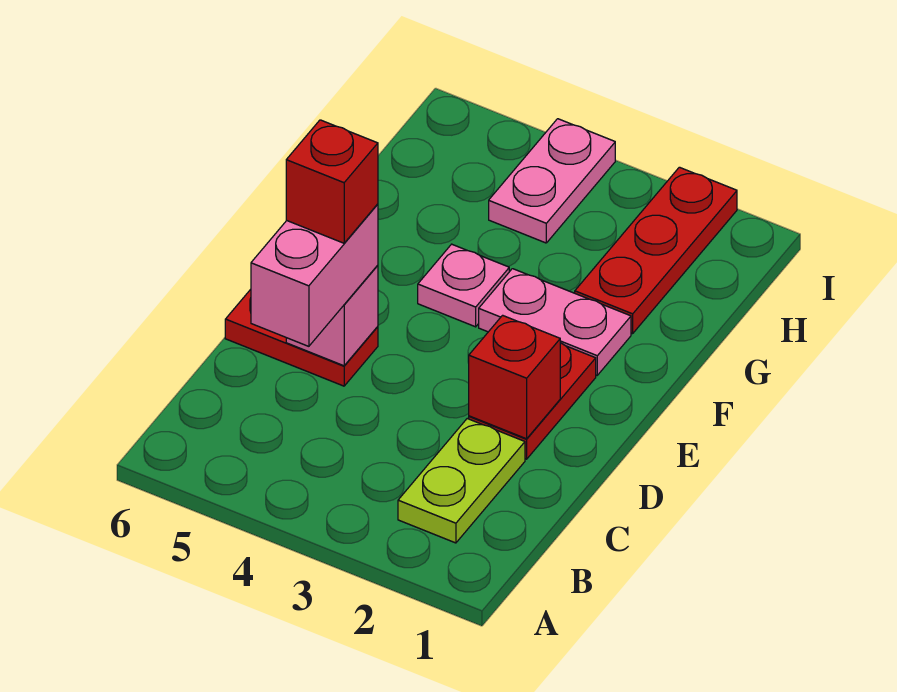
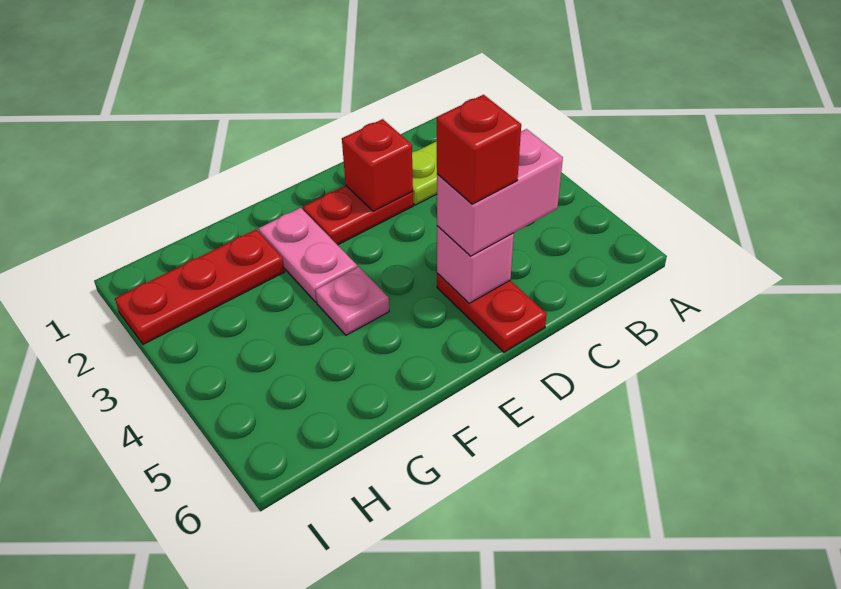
pink plate H4:I4 level 1 -> none

